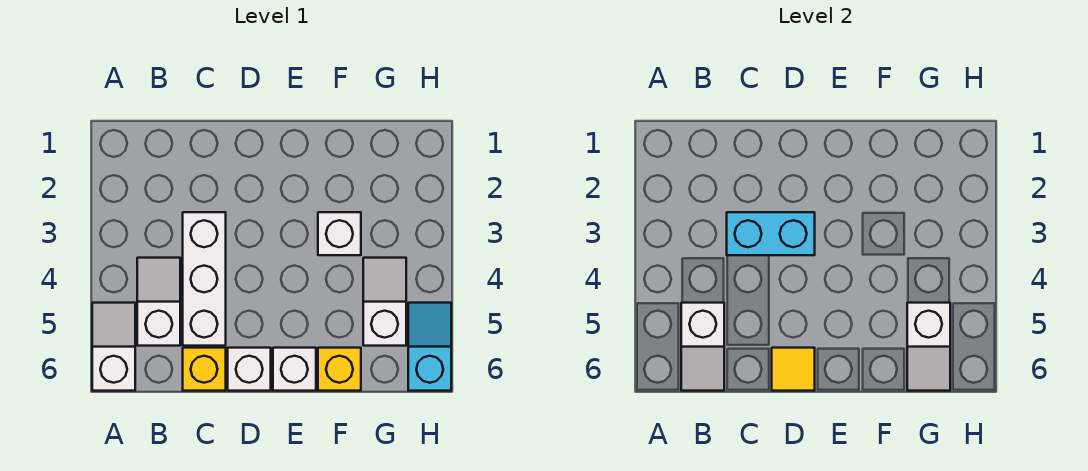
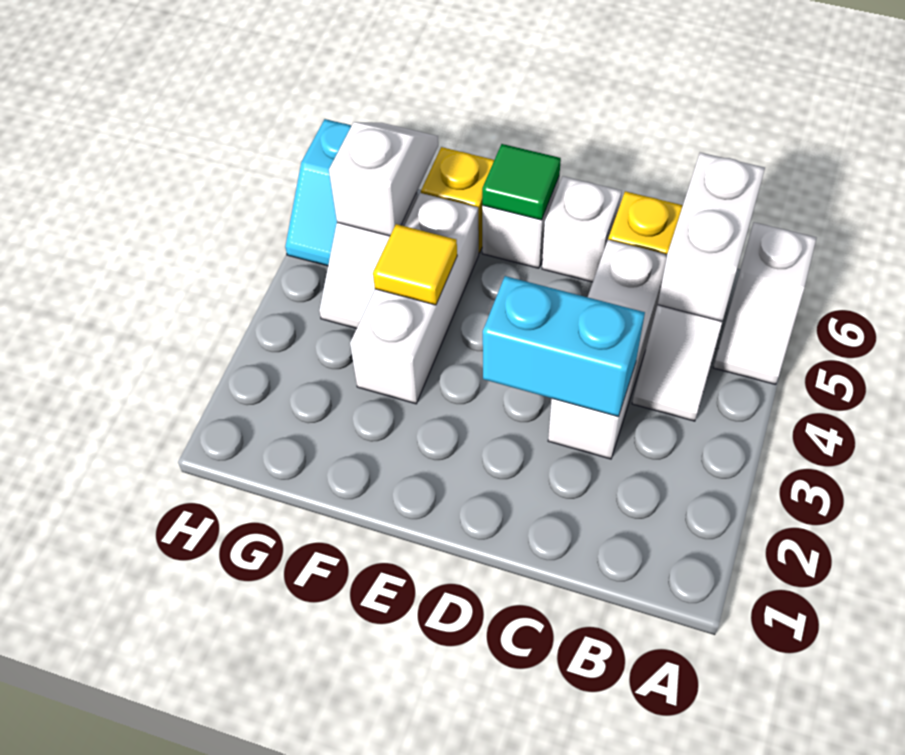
white slope B5:B6 level 2 top 5 -> white brick B5:B6 level 2
yellow tile D6 level 2 -> yellow tile F4 level 2
none -> green tile E6 level 2
white brick F3 level 1 -> white brick F3:F5 level 1

